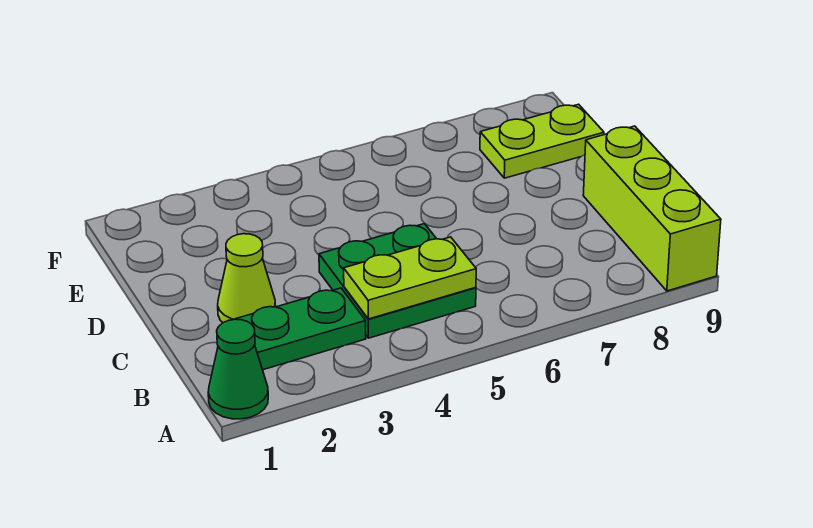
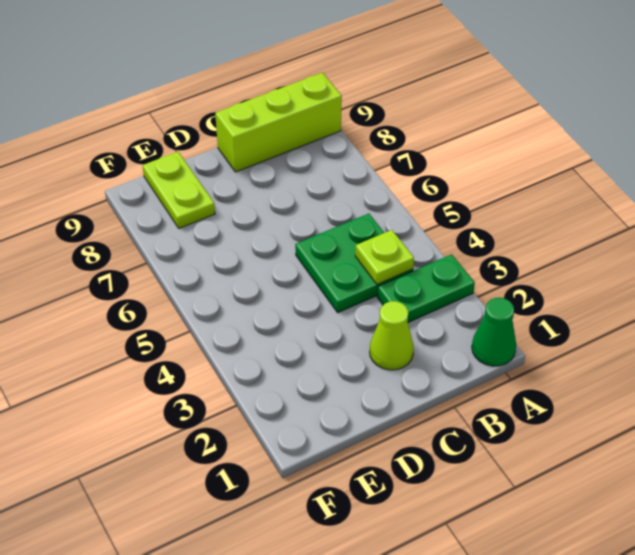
green plate B2:B3 level 1 -> green plate A3:B3 level 1
lime plate B4:B5 level 2 -> lime plate B4 level 2

